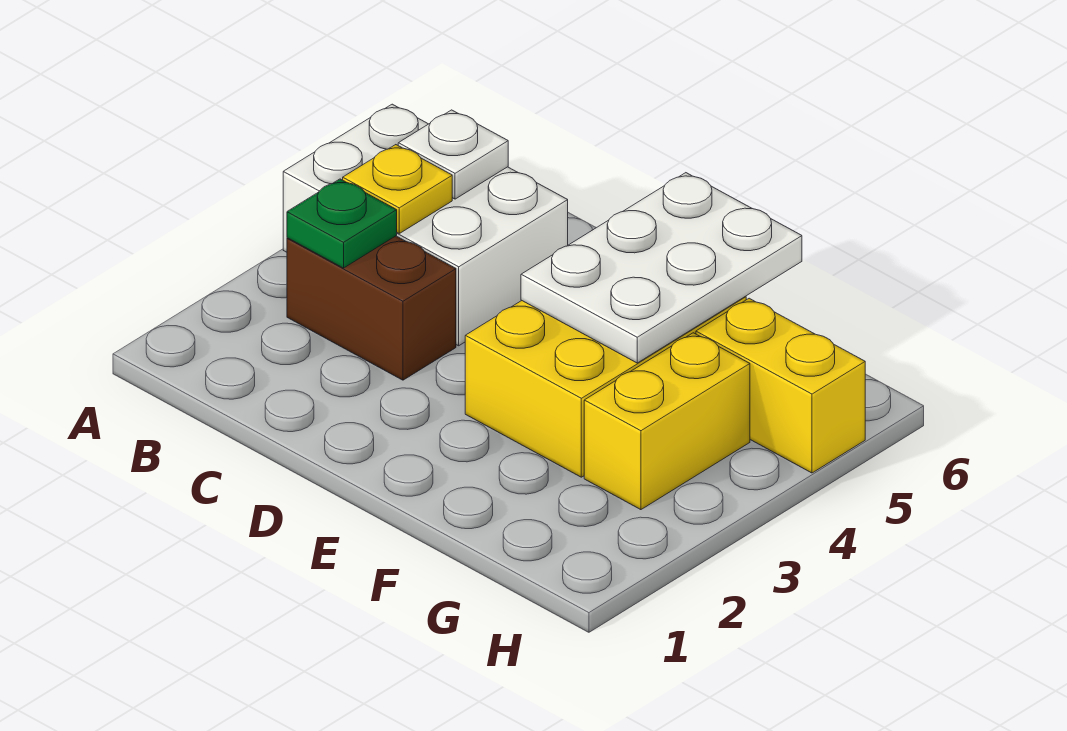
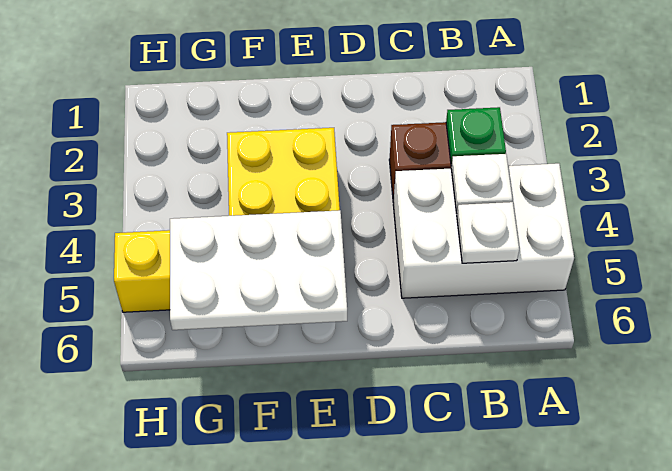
yellow plate B4 level 2 -> white plate B4 level 2
white plate E4:F6 level 2 -> white plate E5:G6 level 2
yellow brick G3:G4 level 1 -> none

